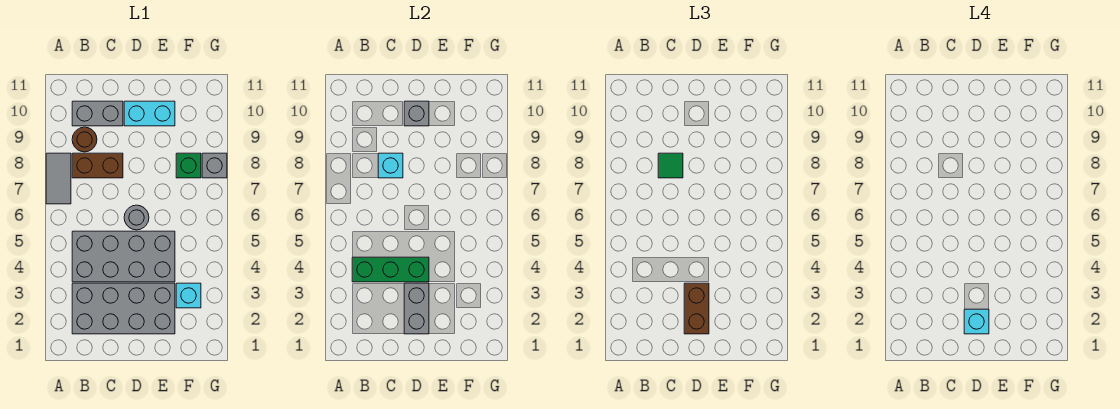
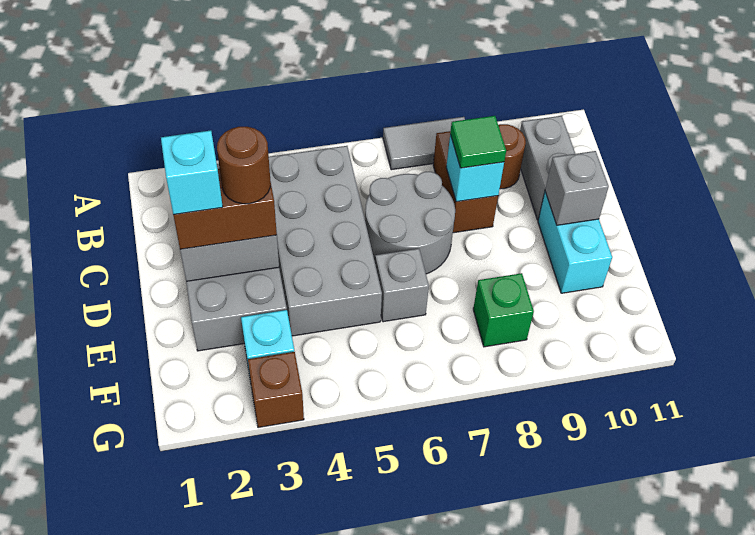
green brick B4:D4 level 2 -> none
none -> brown round brick D3 level 4
grey round brick D6 level 1 -> grey round brick C6:D7 level 1
none -> brown brick G3 level 1
grey brick G8 level 1 -> grey brick E6 level 1

